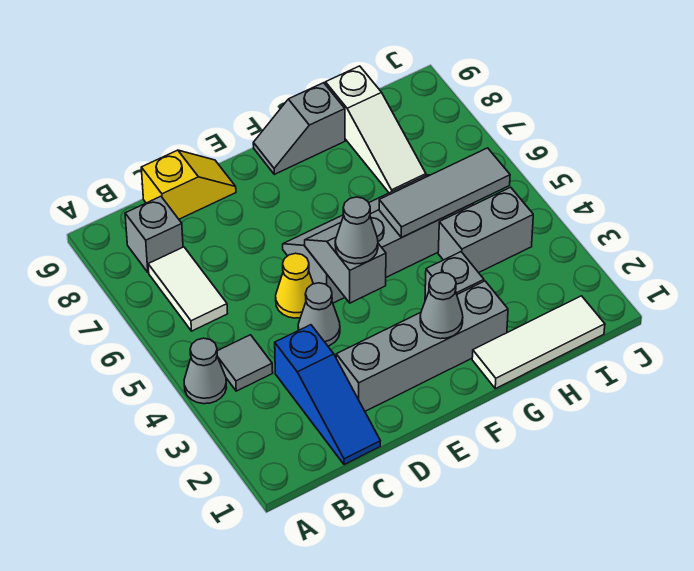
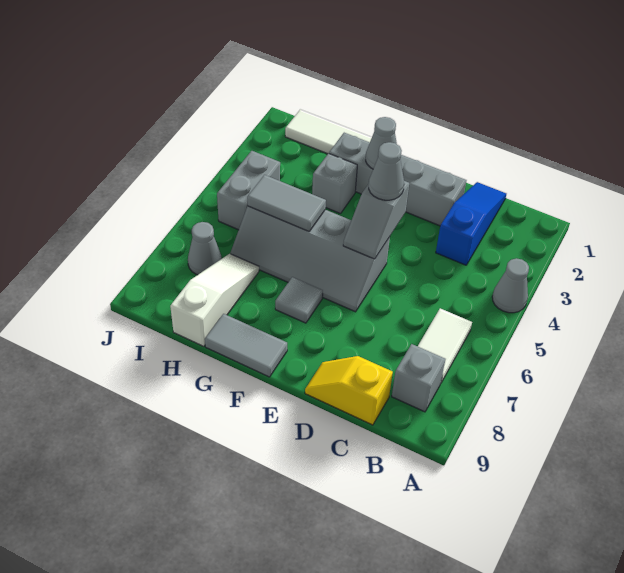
grey tile B4 level 1 -> grey tile F7 level 1
grey cone D4 level 1 -> grey cone I7 level 1
yellow cone D5 level 1 -> none
grey slope F9:G9 level 1 top G -> grey tile F9:G9 level 1
grey tile G5:I5 level 2 -> grey tile G5:H5 level 2
grey brick H4:I4 level 1 -> grey brick I4:I5 level 1

